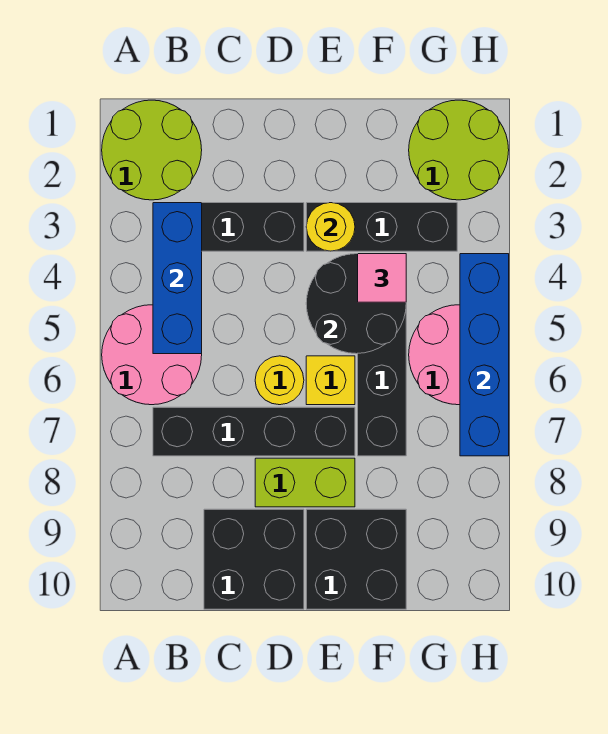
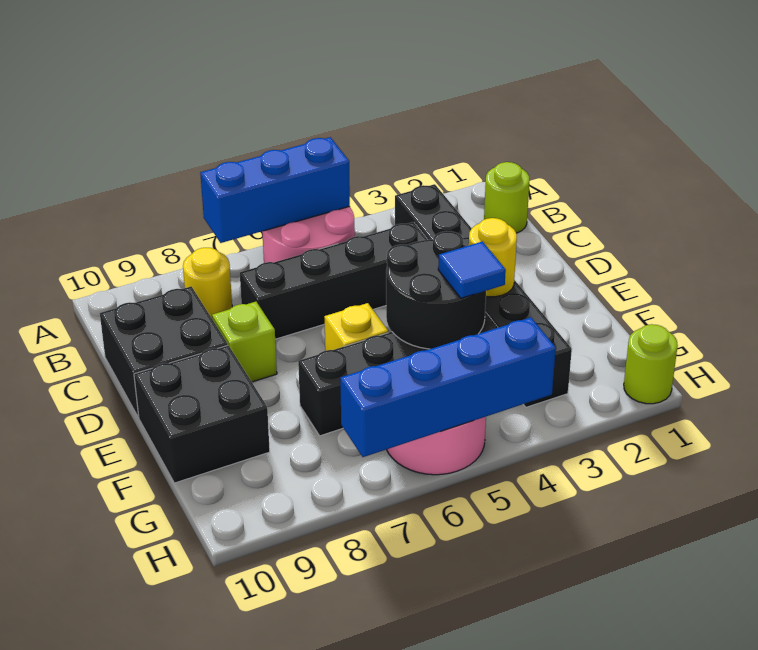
lime round brick A1:B2 level 1 -> lime round brick B1 level 1
blue brick B3:B5 level 2 -> blue brick A5:A7 level 2
black brick B7:E7 level 1 -> black brick C4:C7 level 1
yellow round brick D6 level 1 -> yellow round brick B8 level 1
lime brick D8:E8 level 1 -> lime brick D8 level 1
pink tile F4 level 3 -> blue tile F4 level 3
lime round brick G1:H2 level 1 -> lime round brick H1 level 1

